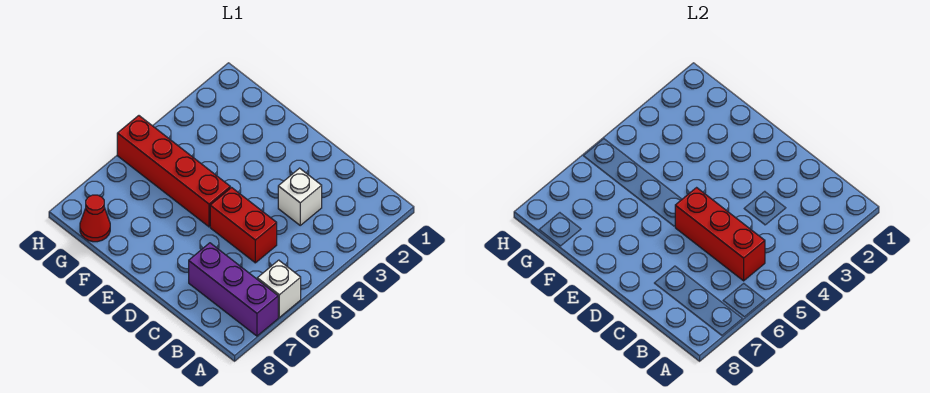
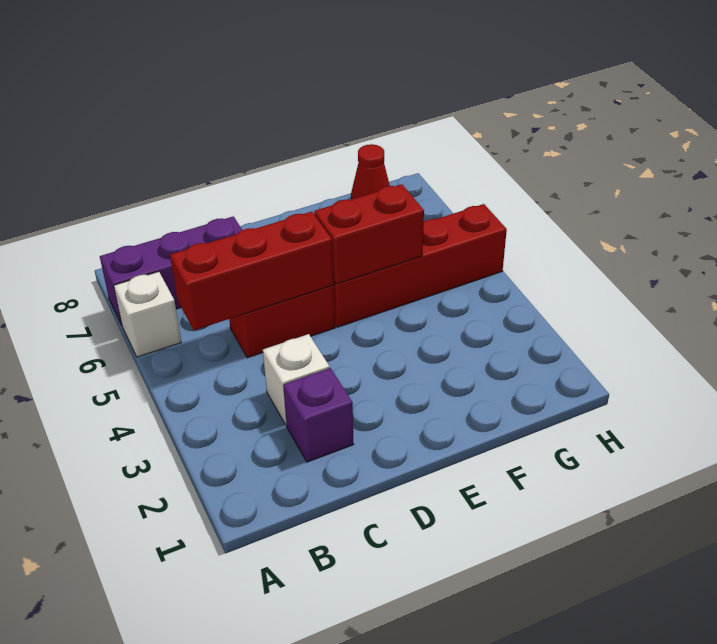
none -> purple brick C2 level 1
none -> red brick E5:F5 level 2

